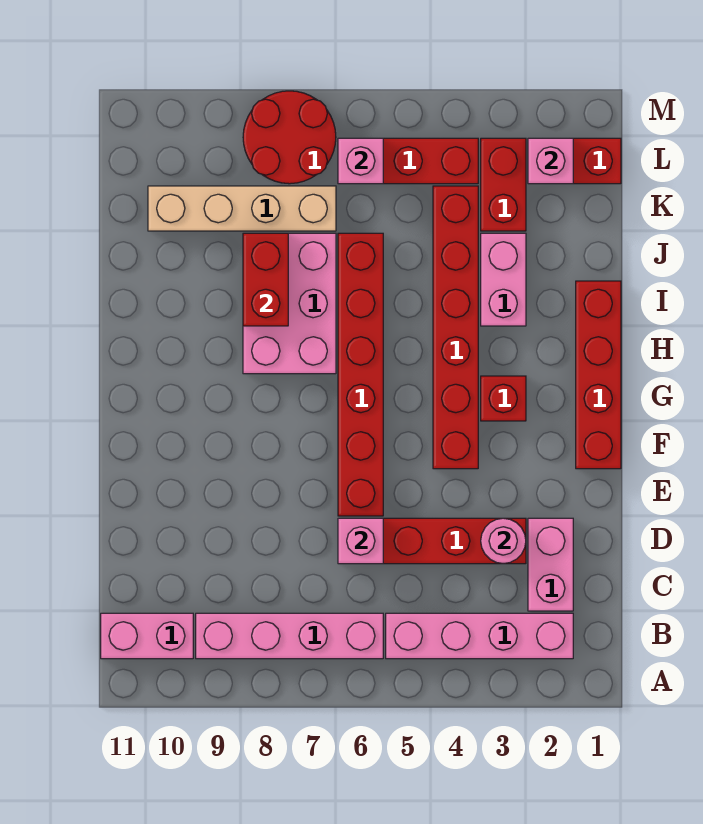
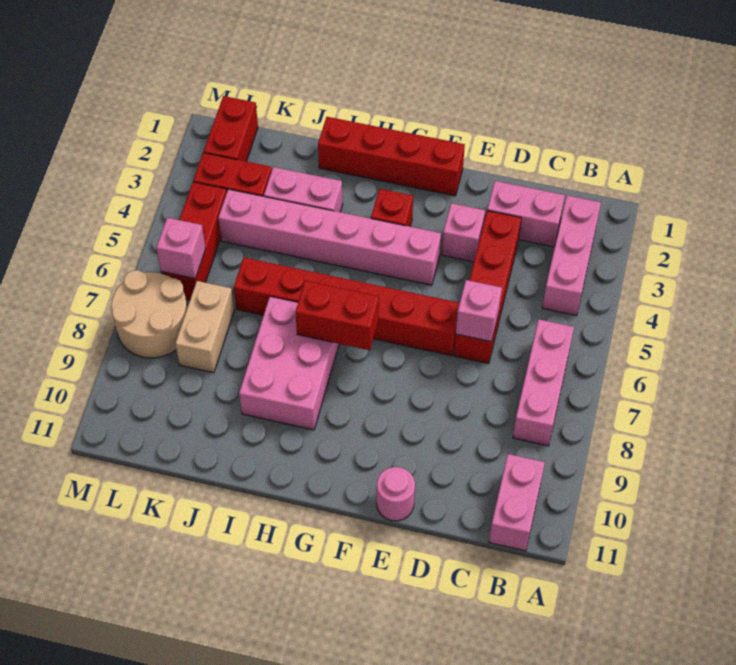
pink brick B2:B5 level 1 -> pink brick B2:B4 level 1
pink brick B6:B9 level 1 -> pink brick B6:B8 level 1
pink round brick D3 level 2 -> pink round brick E11 level 1
red brick F4:K4 level 1 -> pink brick F4:K4 level 1
pink brick H7:J8 level 1 -> pink brick H7:I9 level 1
red brick I8:J8 level 2 -> red brick G7:H7 level 2
tan brick K7:K10 level 1 -> tan brick K7:K8 level 1
pink brick L2 level 2 -> pink brick E3 level 1
red round brick L7:M8 level 1 -> tan round brick L7:M8 level 1

